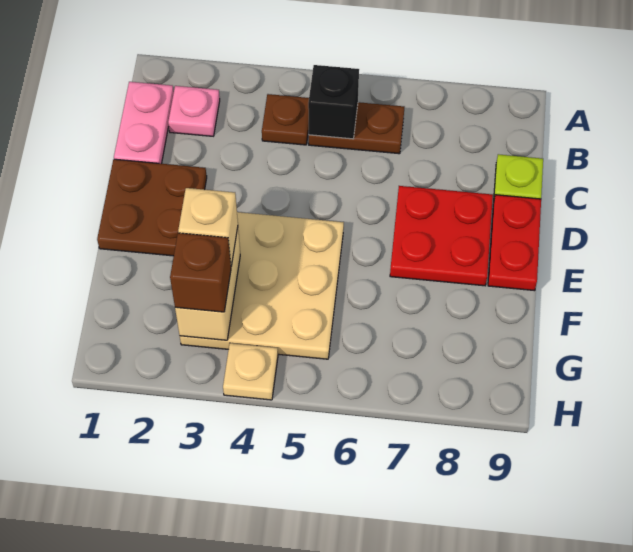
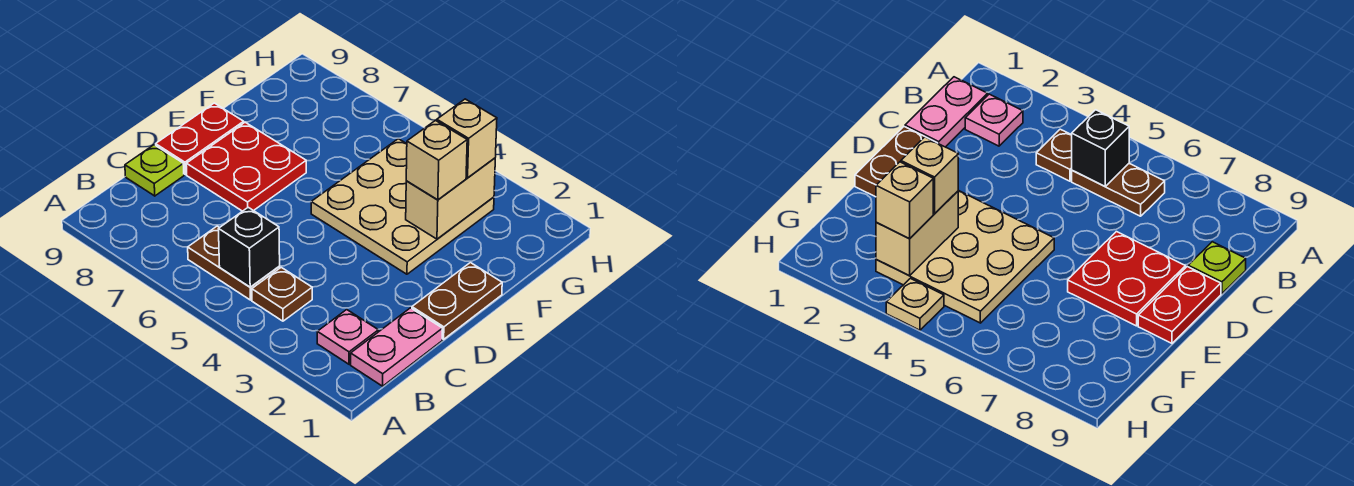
brown plate D1:E2 level 1 -> brown plate D1:E1 level 1
brown brick G3 level 3 -> tan brick G3 level 3

